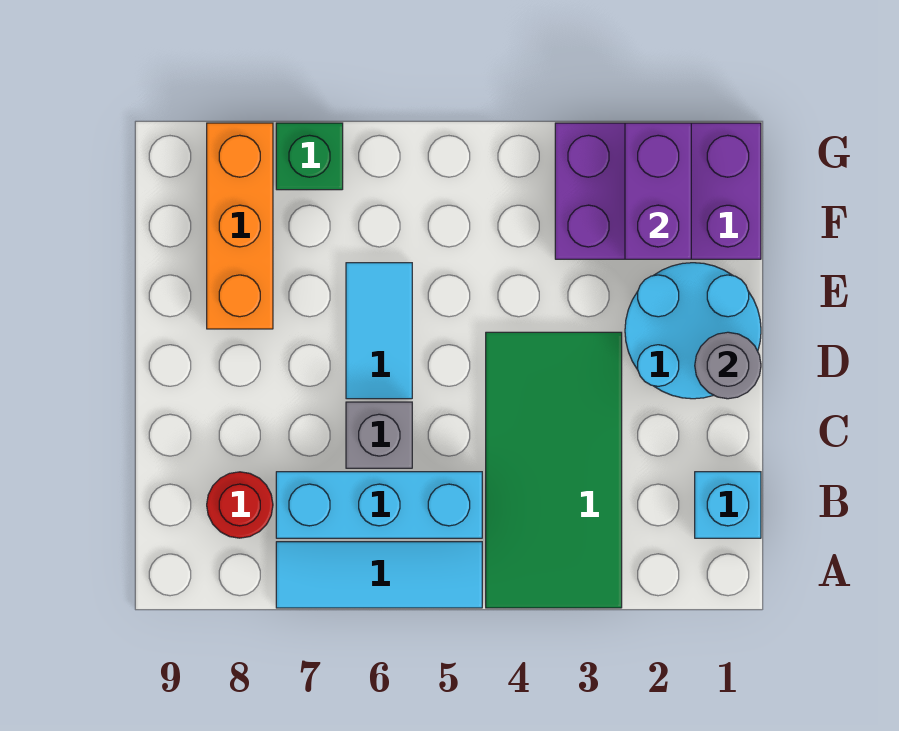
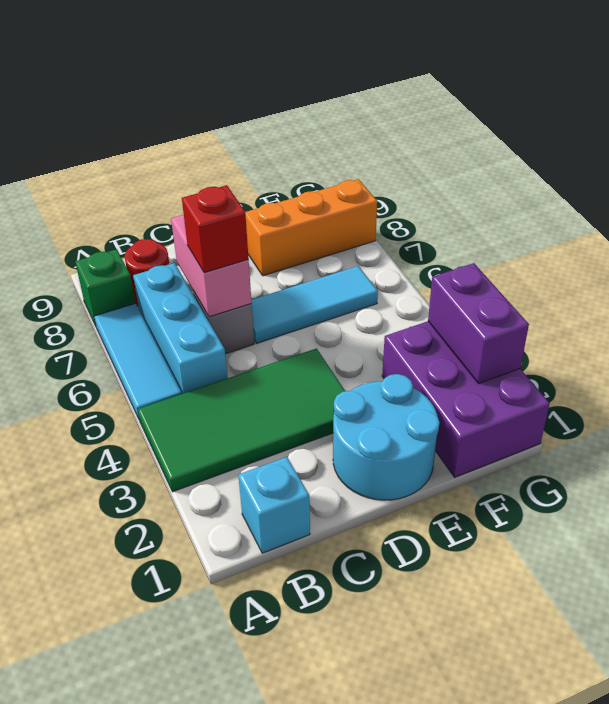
none -> pink brick C6:C7 level 2
none -> red brick C6 level 3
grey round brick D1 level 2 -> none
cyan tile D6:E6 level 1 -> cyan tile D6:F6 level 1
purple brick F2:G2 level 2 -> purple brick G2:G3 level 2
green brick G7 level 1 -> green brick A8 level 1

